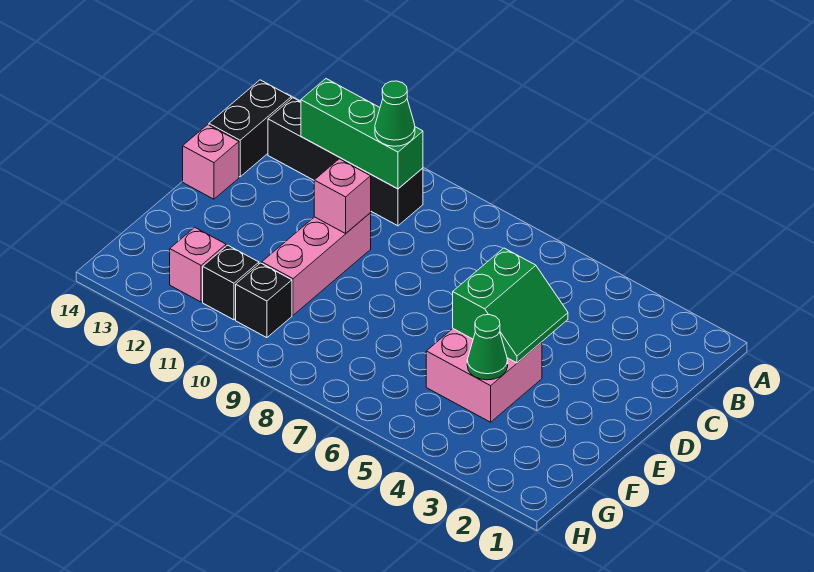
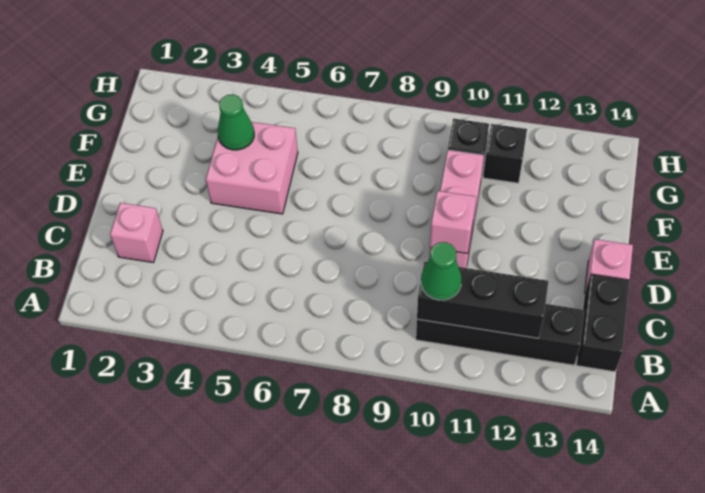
green brick B10:B12 level 2 -> black brick B10:B12 level 2
green slope D4:E5 level 2 top 5 -> none
pink brick G12 level 1 -> pink brick C2 level 1

